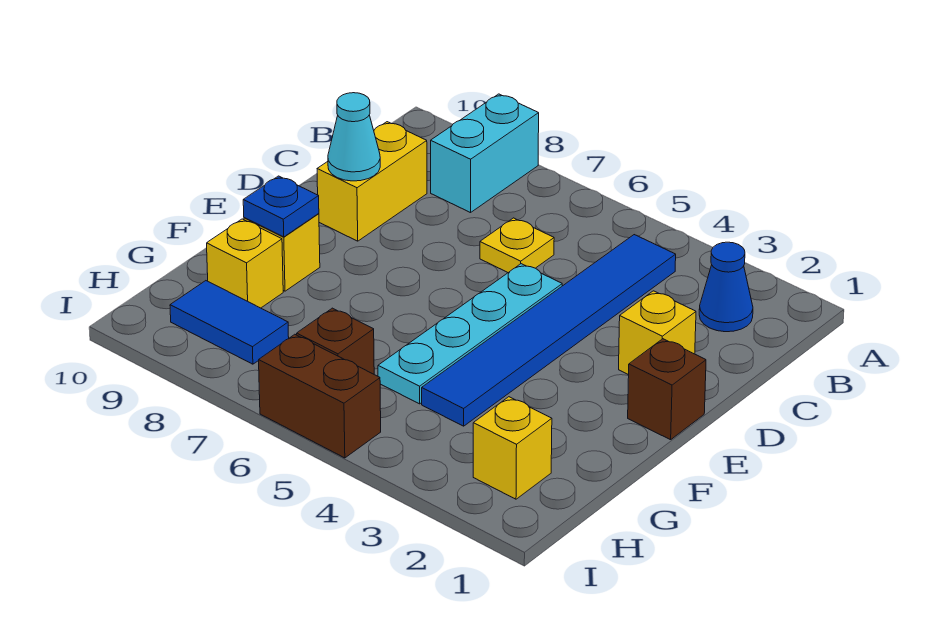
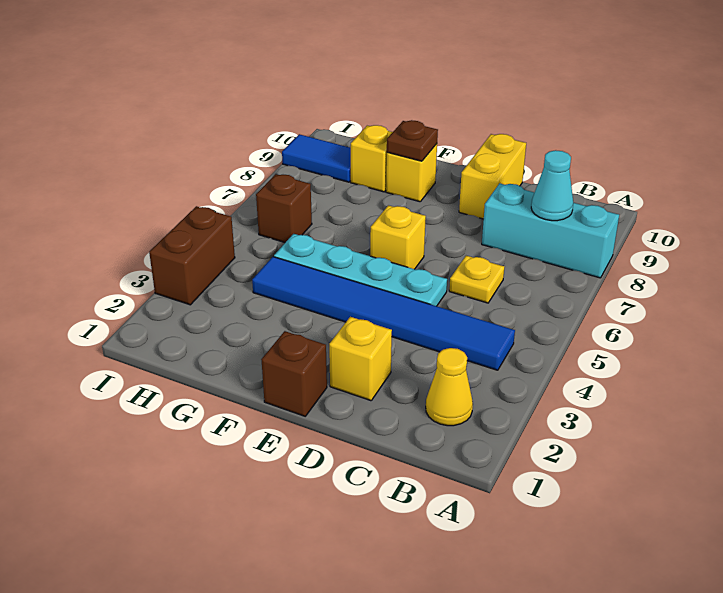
cyan brick A8:B8 level 1 -> cyan brick A8:C8 level 1
blue cone B2 level 1 -> yellow cone B2 level 1
yellow brick C9:D9 level 1 -> yellow brick D9:D10 level 1
cyan cone D9 level 2 -> cyan cone B8 level 2
blue plate F9 level 2 -> brown plate F9 level 2
yellow brick H2 level 1 -> yellow brick E6 level 1
blue tile H8:H9 level 1 -> blue tile H9:I9 level 1
brown brick I5:I6 level 1 -> brown brick I3:I4 level 1

